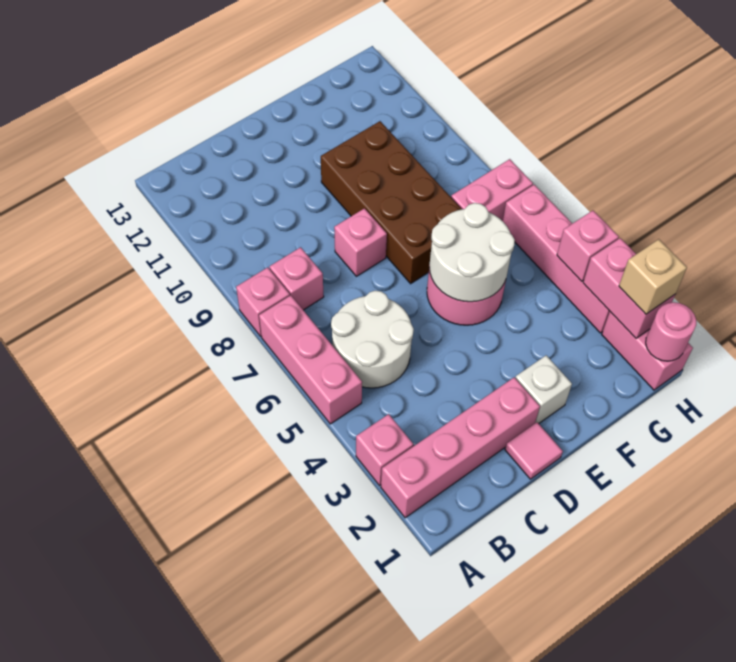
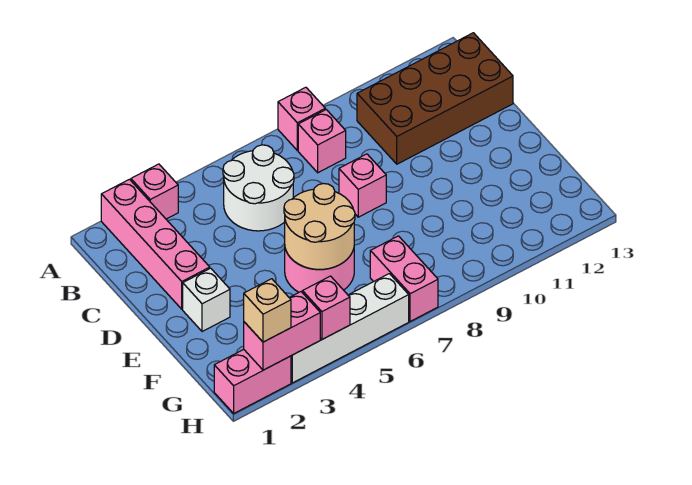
pink brick A5:A7 level 1 -> none
pink tile D1 level 1 -> none
white round brick E5:F6 level 2 -> tan round brick E5:F6 level 2
brown brick E7:F10 level 1 -> brown brick B10:C13 level 1
pink round brick H1 level 2 -> none
pink brick H3:H6 level 1 -> white brick H3:H6 level 1

